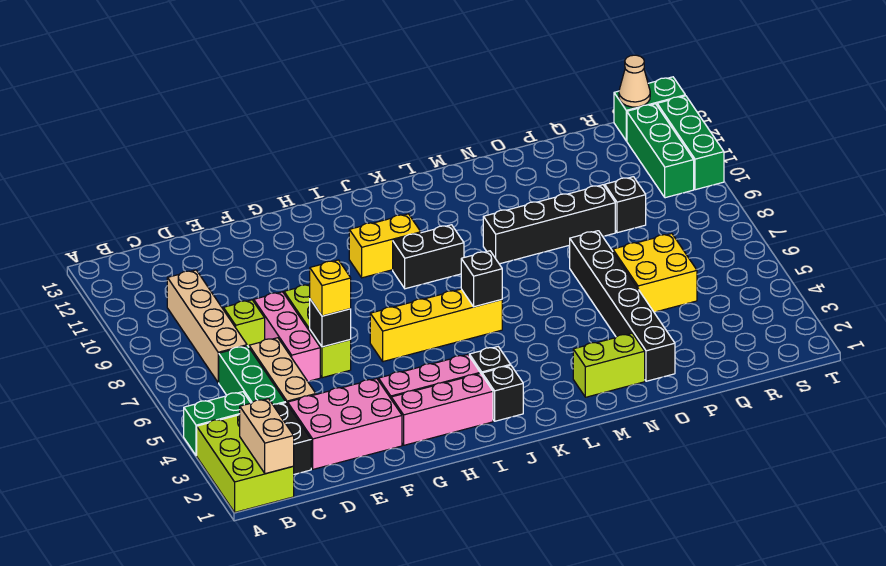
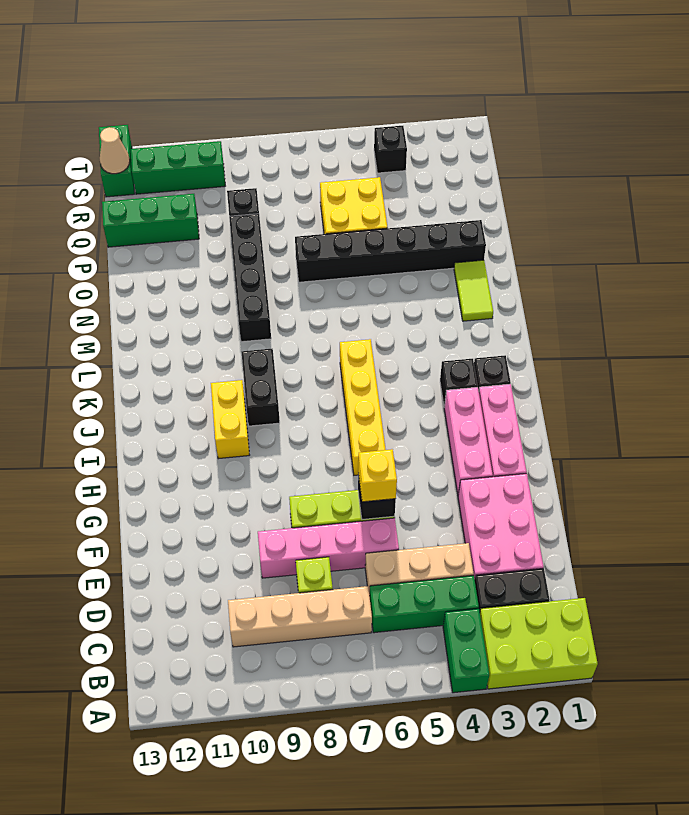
tan brick B1:B2 level 2 -> none
pink brick E6:E8 level 1 -> pink brick E6:E9 level 1
black brick K6 level 2 -> black brick S4 level 1
lime brick M2:N2 level 1 -> lime tile M2:N2 level 1
green brick T10:T12 level 1 -> green brick Q11:Q13 level 1

